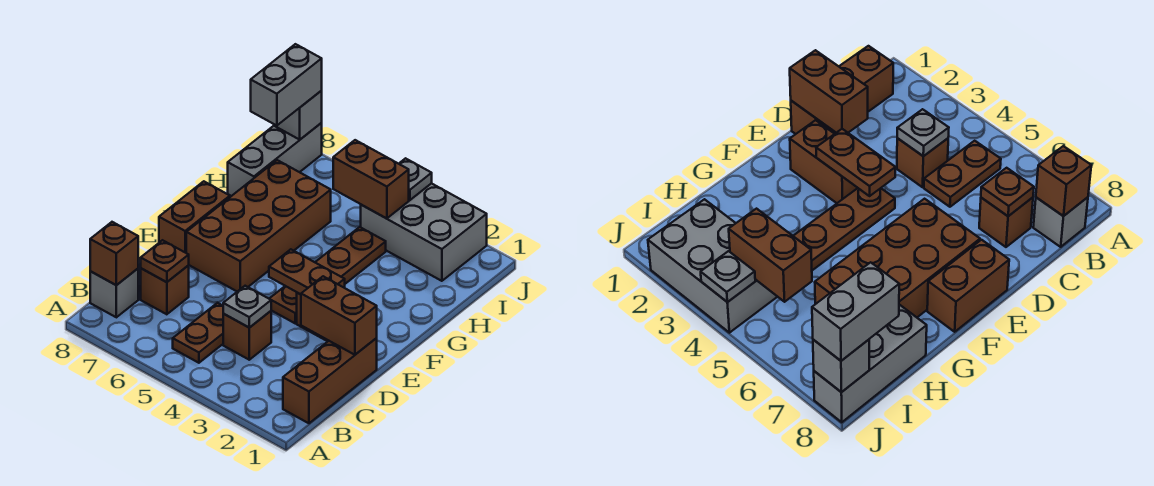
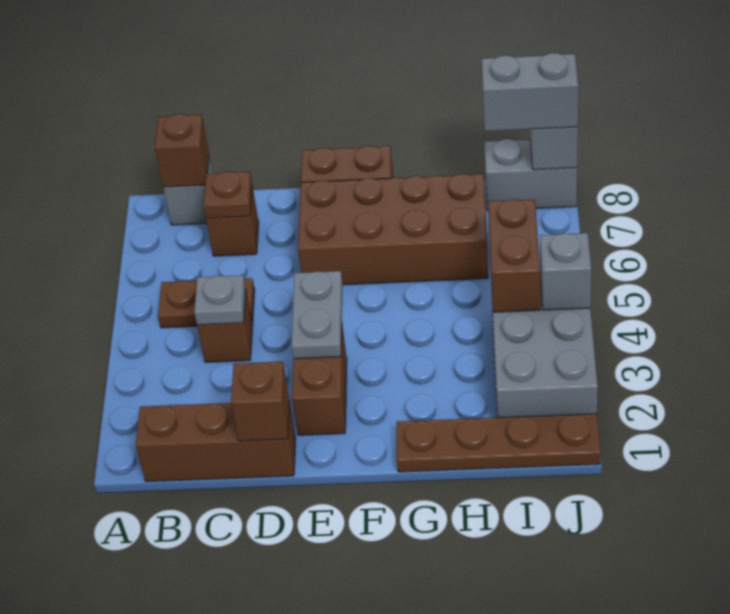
brown brick D1:D2 level 2 -> brown brick D1 level 2
brown plate E3:E4 level 2 -> grey plate E3:E4 level 2
brown plate E4:H4 level 1 -> brown plate G1:J1 level 1
grey brick H8:J8 level 1 -> grey brick I8:J8 level 1
grey plate J4 level 2 -> grey brick J4 level 2

